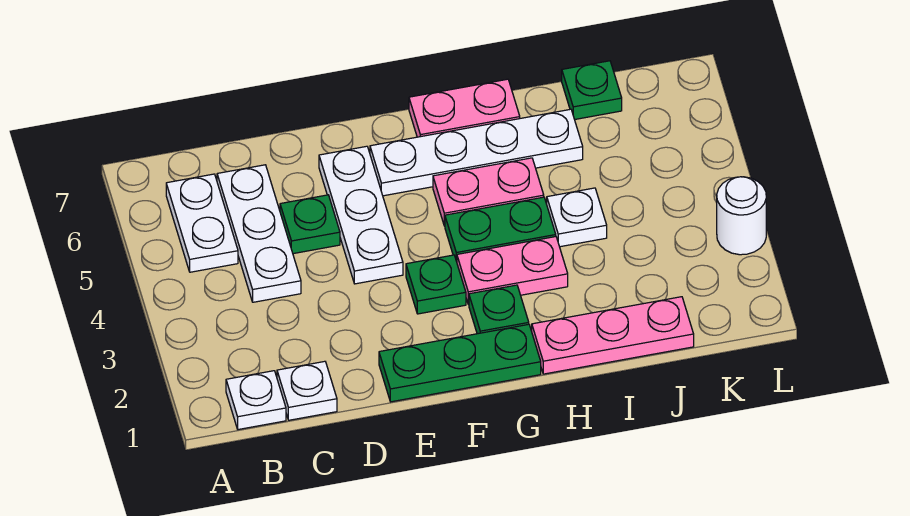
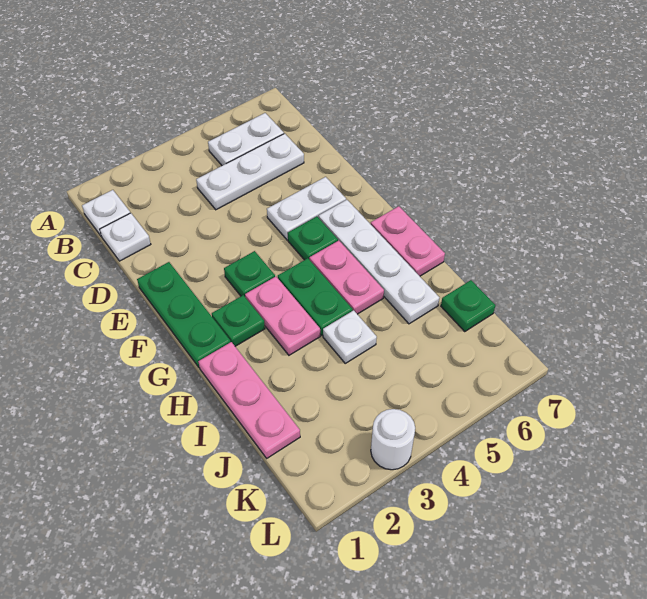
green plate D5 level 1 -> green plate F5 level 1
white plate E4:E6 level 1 -> white plate E5:E6 level 1

